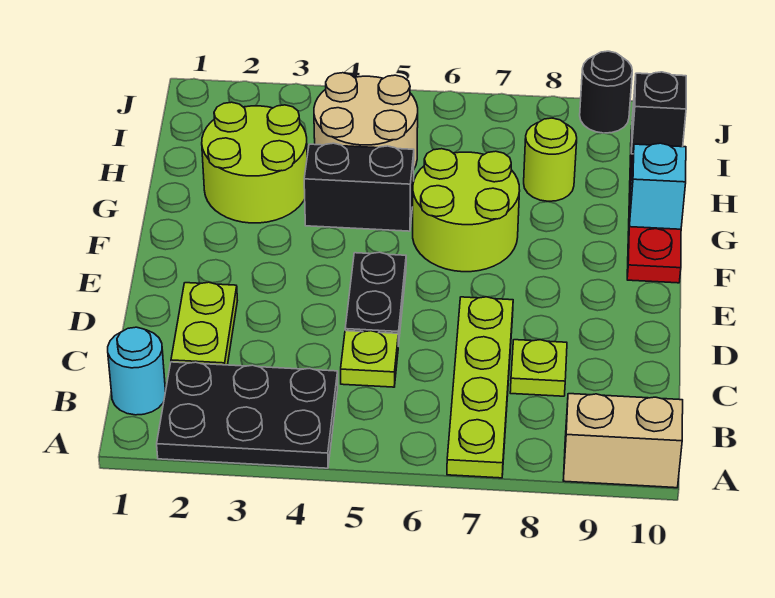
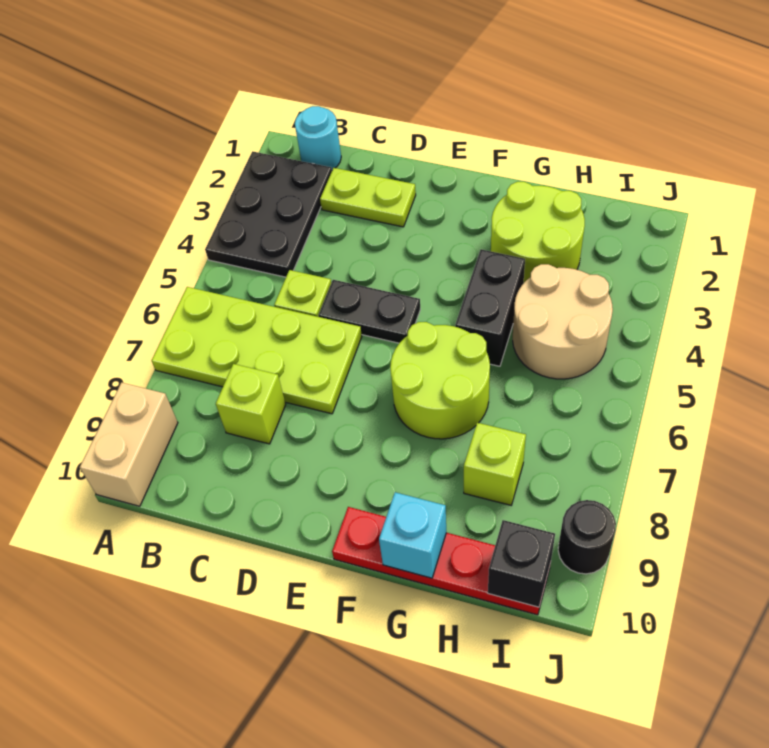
lime plate A7:D7 level 1 -> lime plate A6:D7 level 1
lime plate C8 level 1 -> lime brick C8 level 1
lime round brick H8 level 1 -> lime brick H8 level 1

